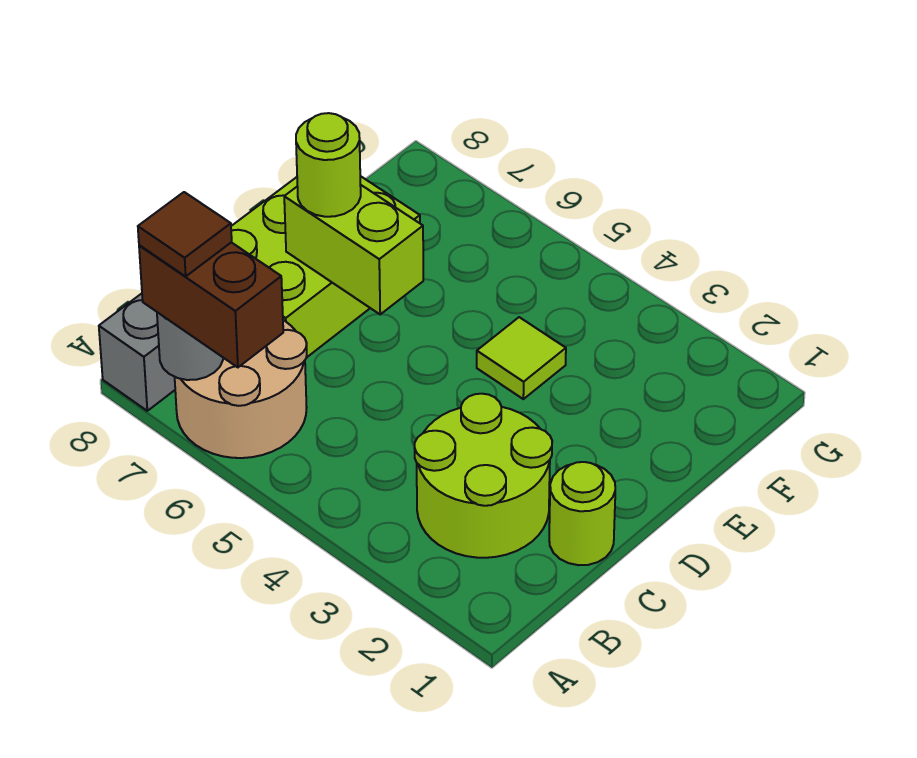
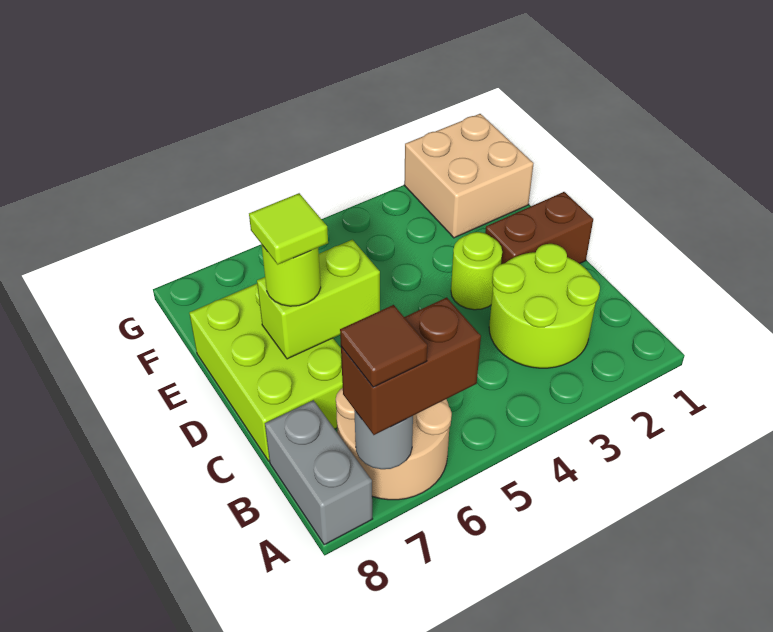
lime round brick C1 level 1 -> lime round brick D3 level 1
none -> brown brick D1:D2 level 1
lime tile E4 level 1 -> lime tile D7 level 4
none -> tan brick F1:G2 level 1

